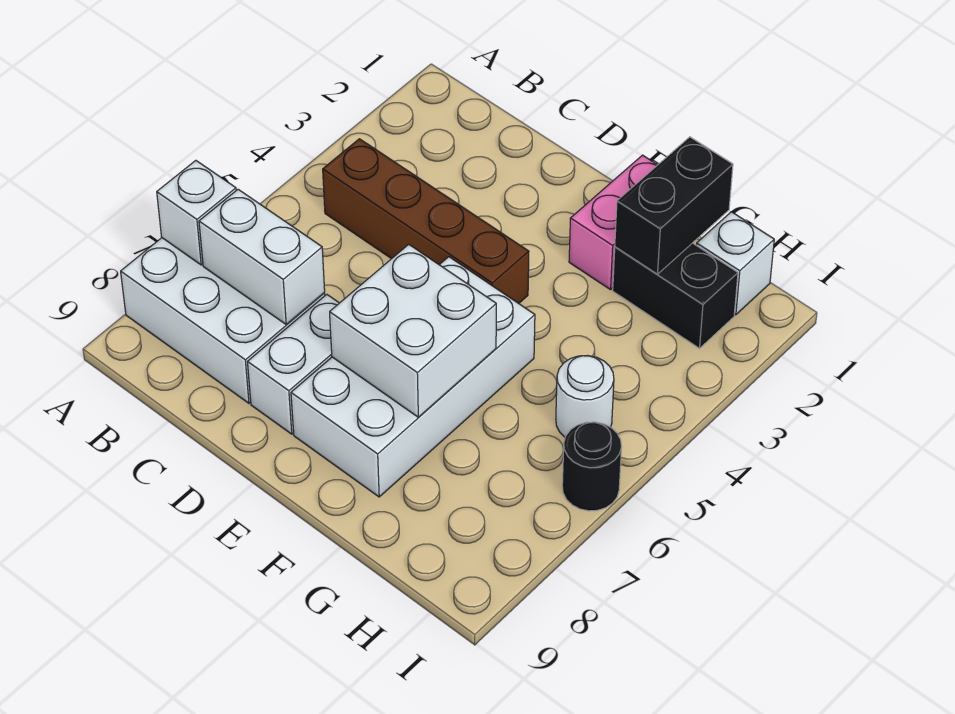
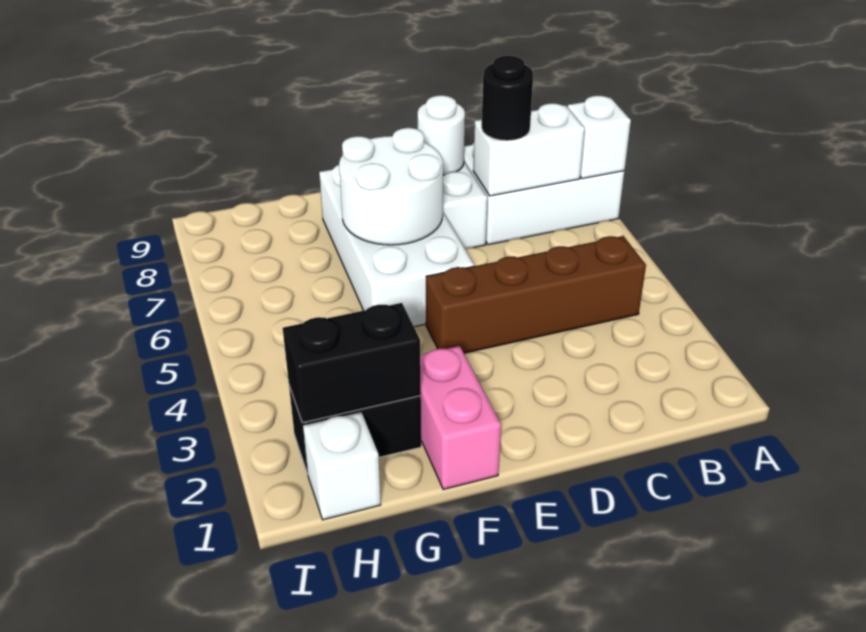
white brick E6:F7 level 2 -> white round brick E6:F7 level 2
black brick G1:G2 level 2 -> black brick G2:H2 level 2
white round brick H5 level 1 -> white round brick D8 level 2
black round brick I6 level 1 -> black round brick C7 level 3

